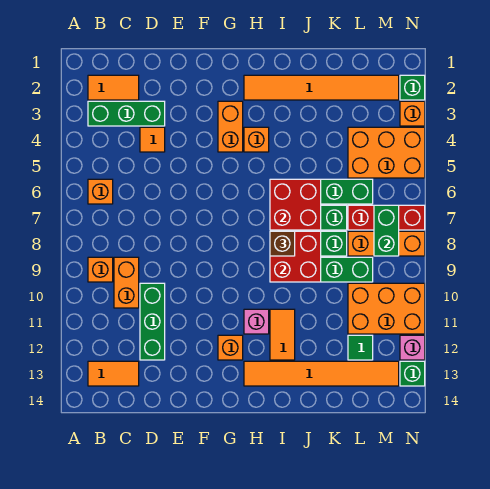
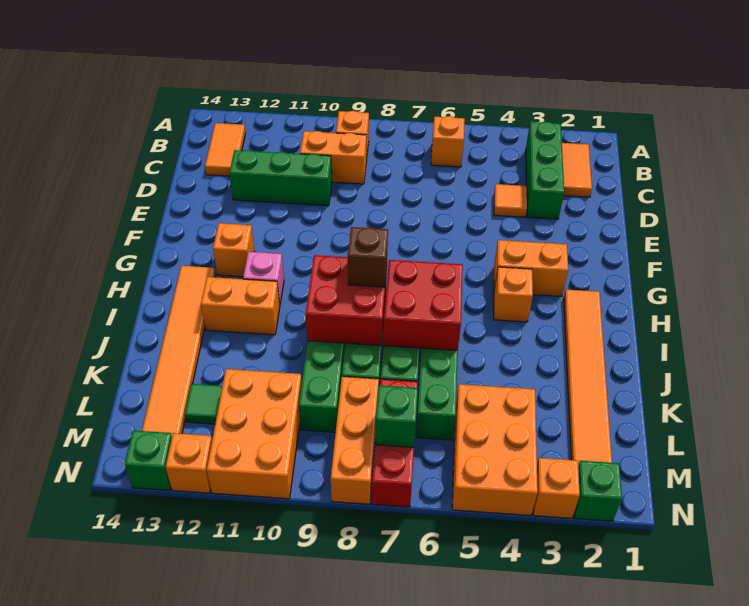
orange tile I11:I12 level 1 -> orange brick I11:I12 level 1
green brick M7:M8 level 2 -> green brick M7 level 2
pink brick N12 level 1 -> orange brick N12 level 1

